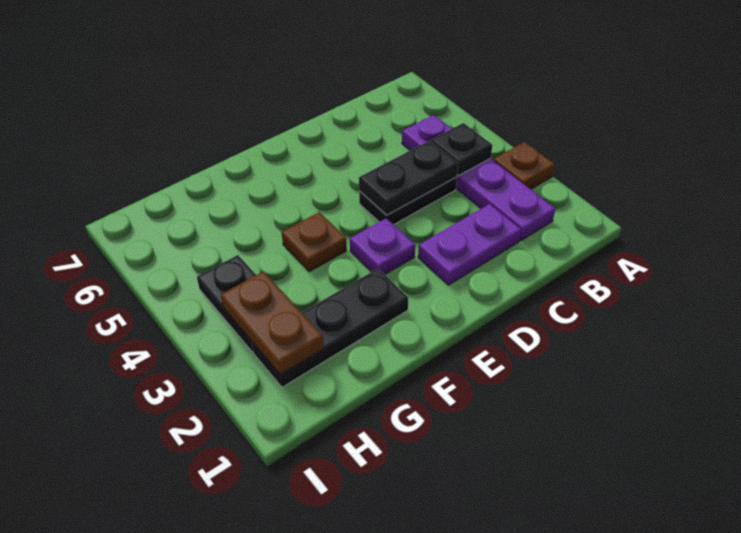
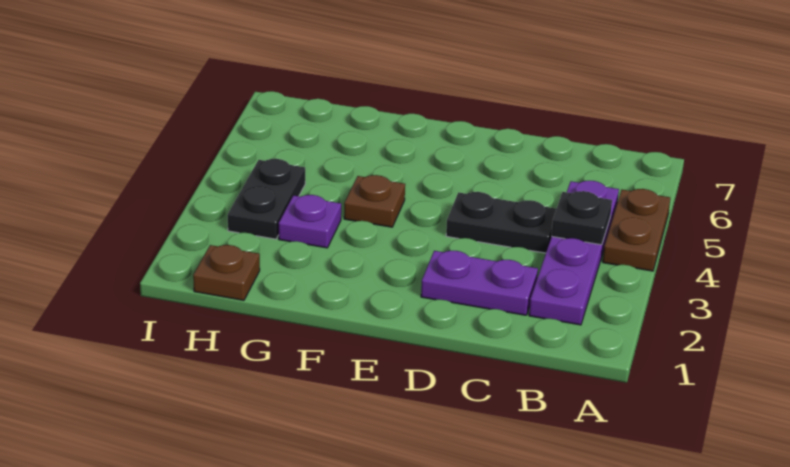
brown plate A3 level 1 -> brown plate H1 level 1
black plate C4:D4 level 2 -> none
purple plate E3 level 1 -> purple plate G3 level 1
black plate F2:H2 level 1 -> none
brown plate H2:H3 level 2 -> brown plate A4:A5 level 1

